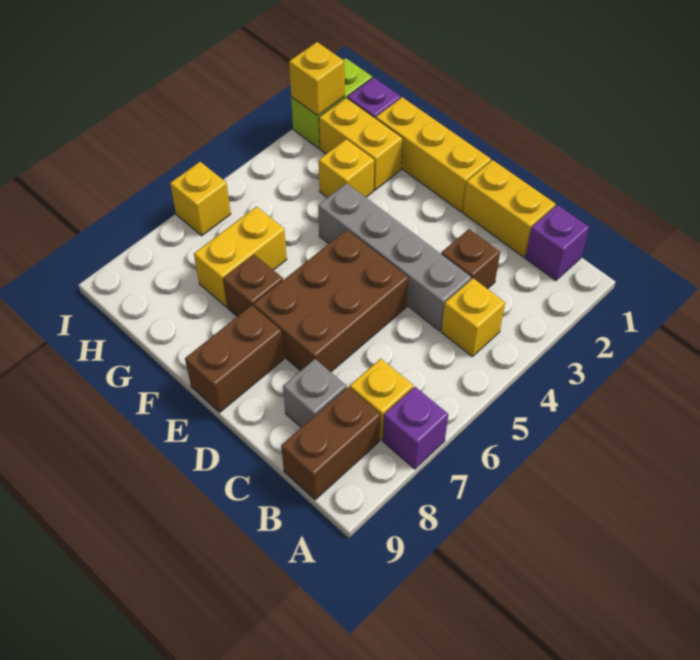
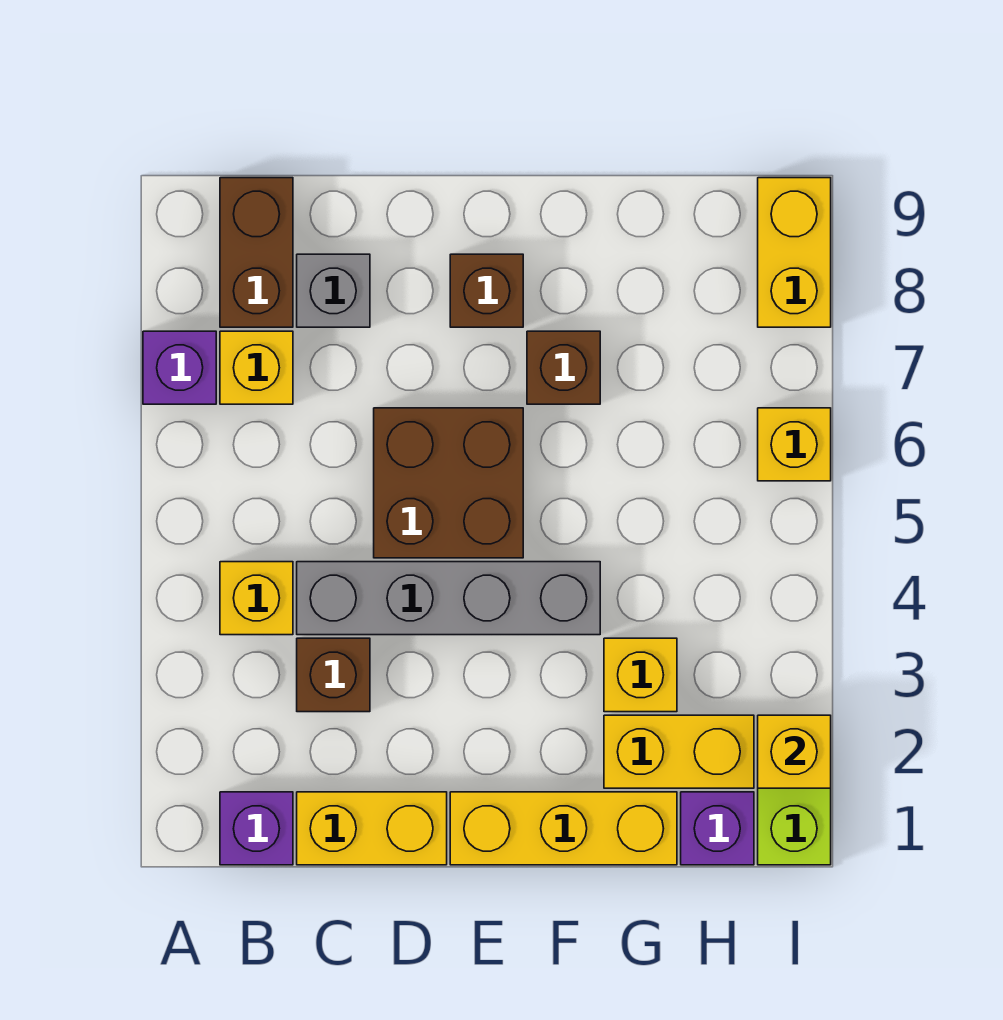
brown brick D5:E7 level 1 -> brown brick D5:E6 level 1
brown brick E8:E9 level 1 -> brown brick E8 level 1
yellow brick G6:G7 level 1 -> yellow brick I8:I9 level 1

